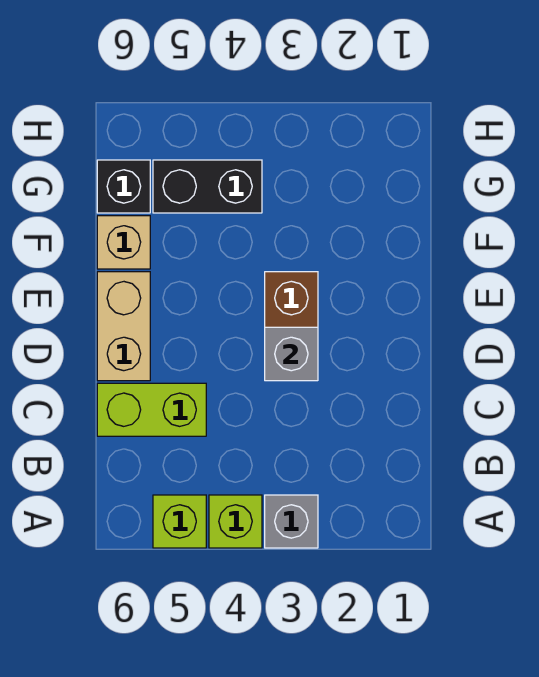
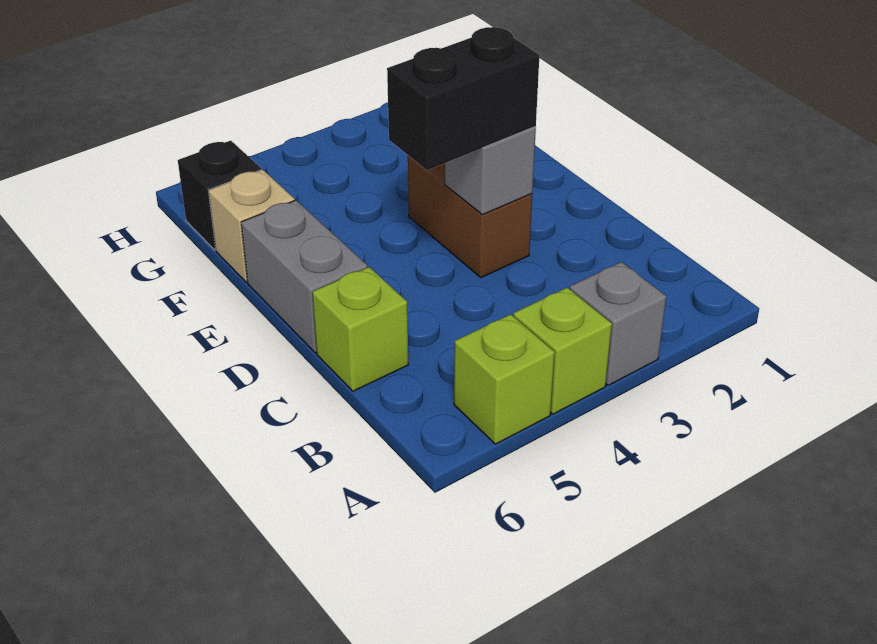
lime brick C5:C6 level 1 -> lime brick C6 level 1
tan brick D6:E6 level 1 -> grey brick D6:E6 level 1
black brick G4:G5 level 1 -> black brick D3:D4 level 3

